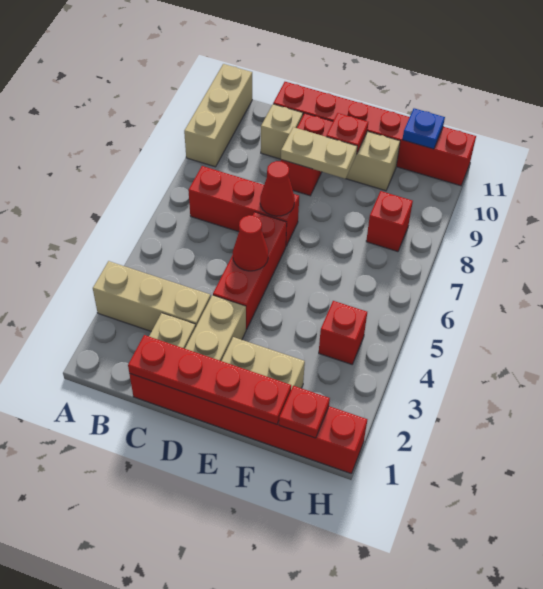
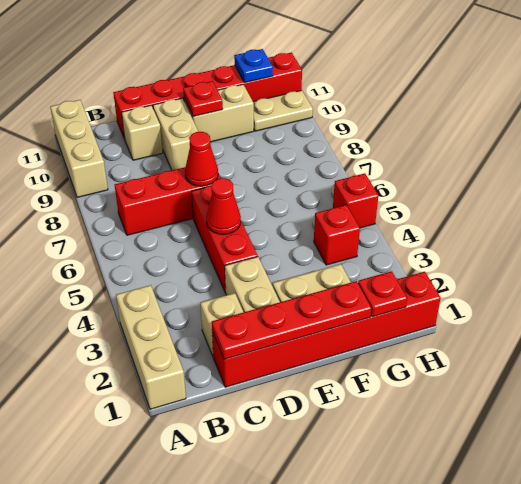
tan brick A3:C3 level 1 -> tan brick A1:A3 level 1
red brick D9:D10 level 1 -> tan brick D9:D10 level 1
tan plate D9:E9 level 2 -> tan plate G10:H10 level 1
red brick G8 level 1 -> red brick H5 level 1

